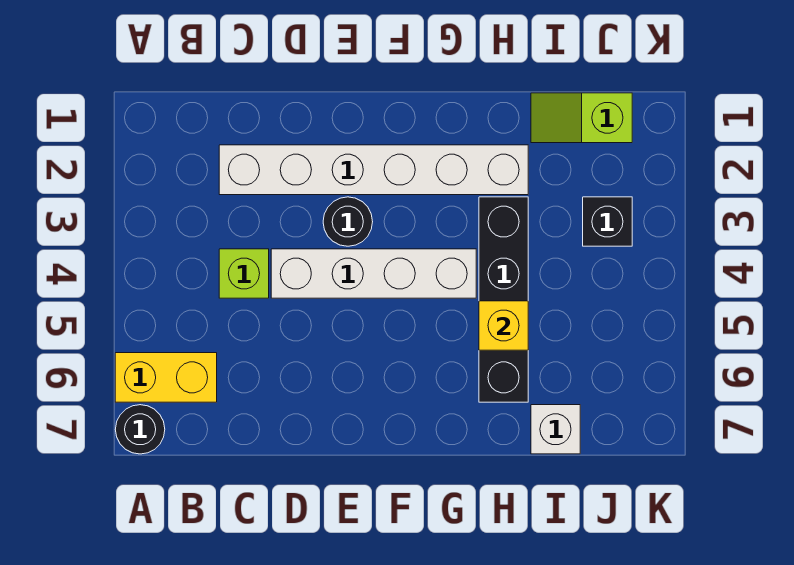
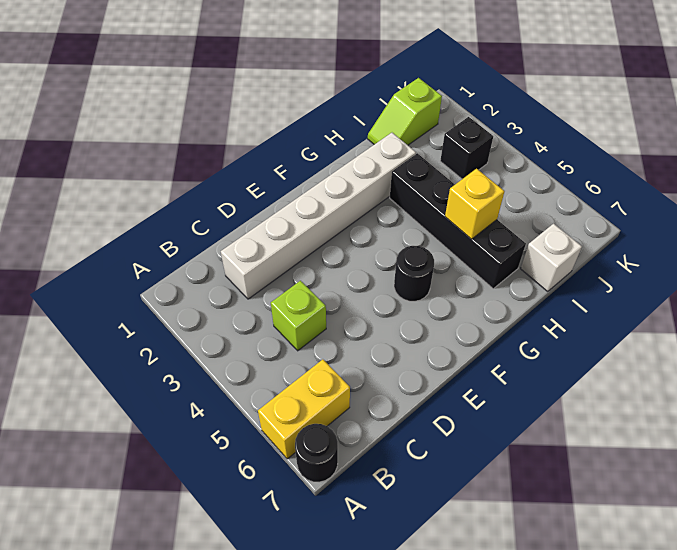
white brick D4:G4 level 1 -> none
black round brick E3 level 1 -> black round brick F5 level 1

